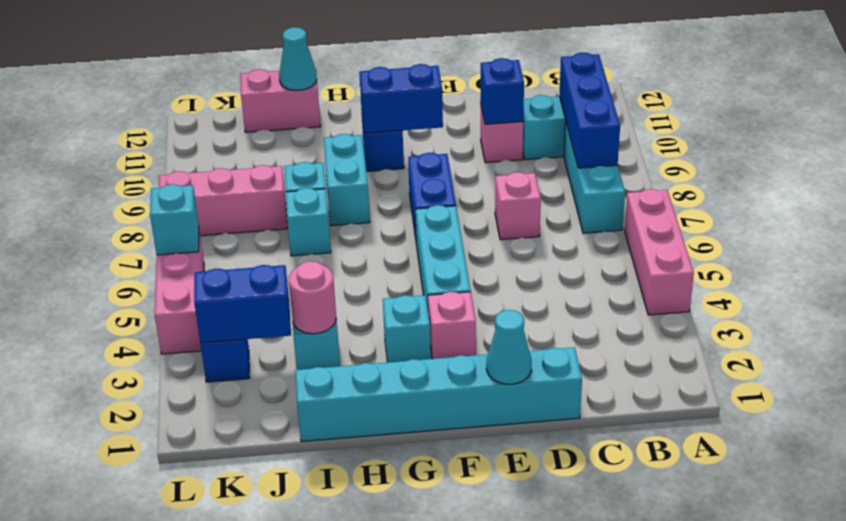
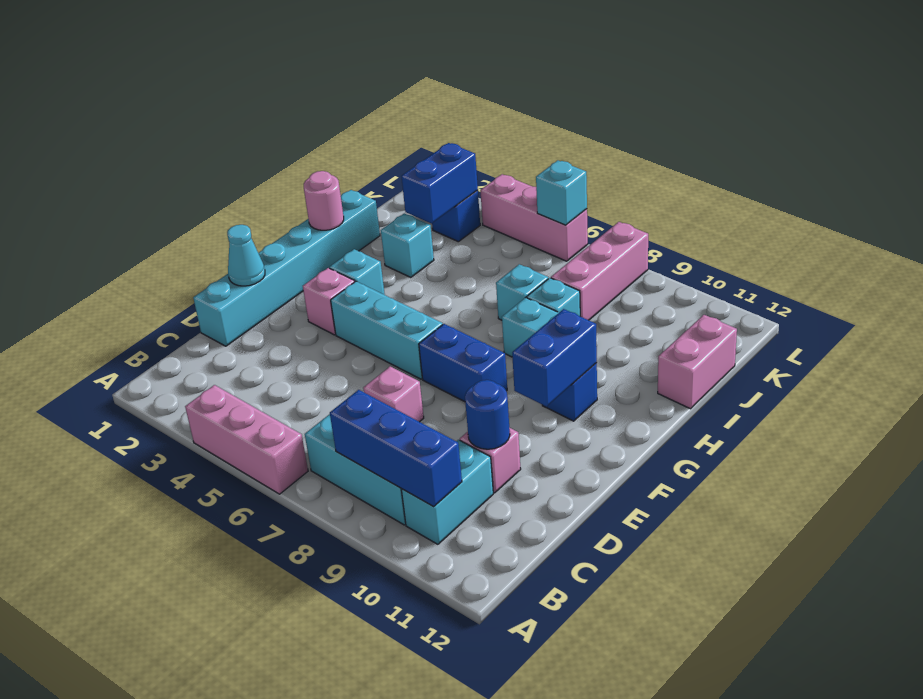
blue brick D10 level 2 -> blue round brick D10 level 2
pink round brick I3 level 2 -> pink round brick H1 level 2
cyan cone I12 level 2 -> none

